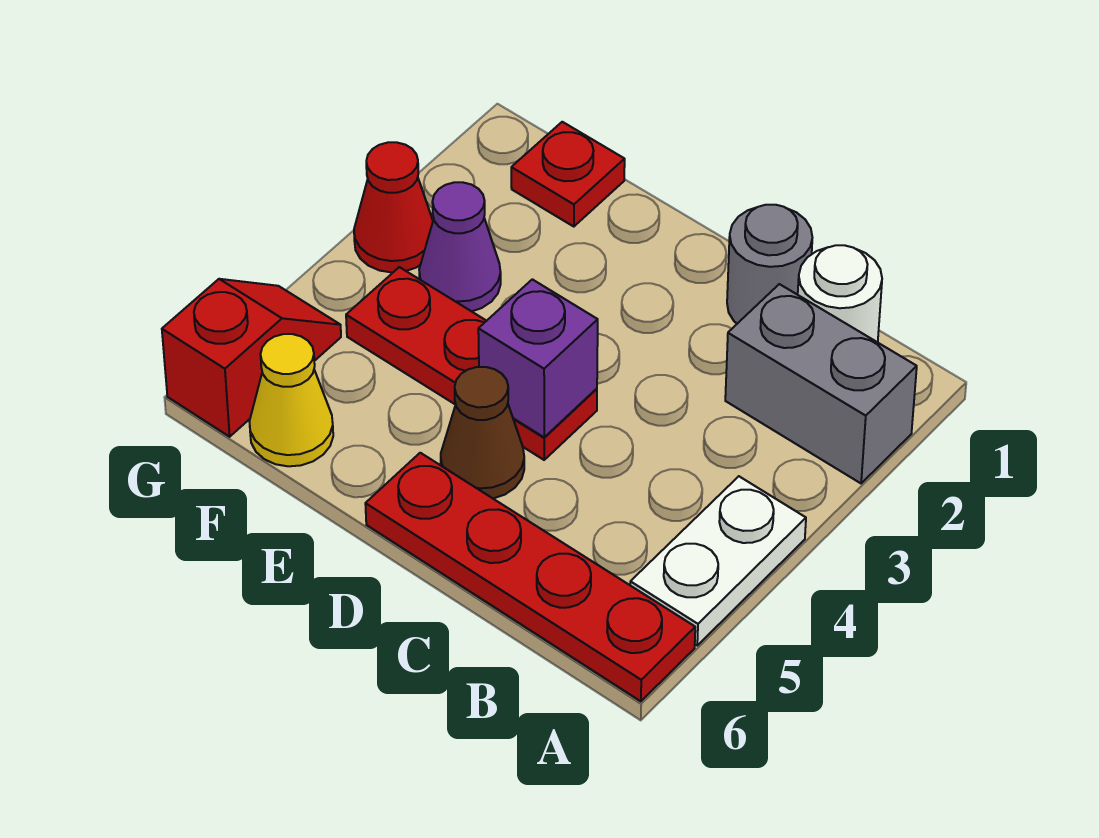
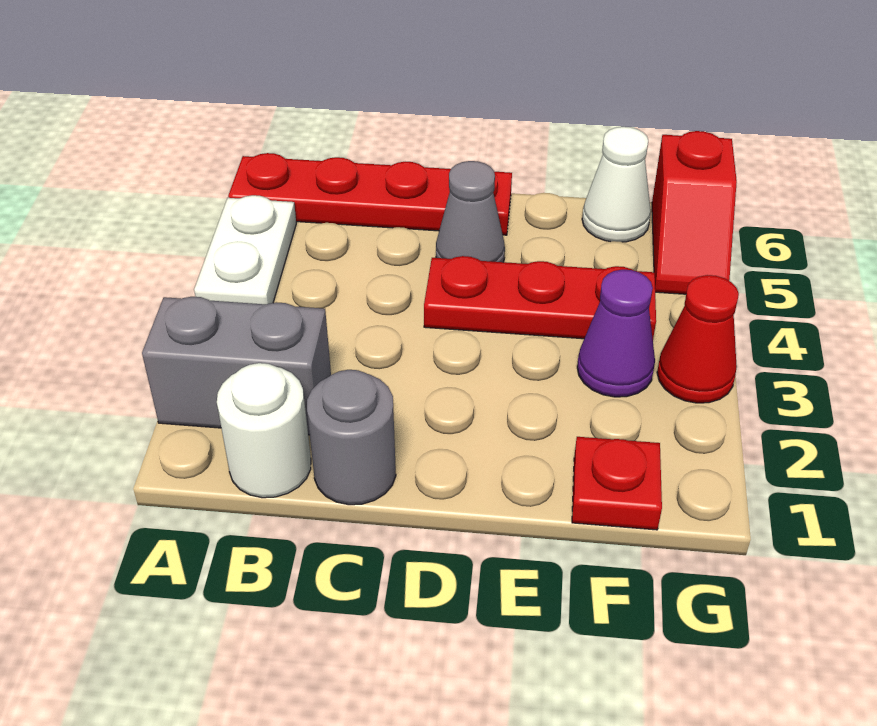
purple brick D4 level 2 -> none
brown cone D5 level 1 -> grey cone D5 level 1
yellow cone F6 level 1 -> white cone F6 level 1

